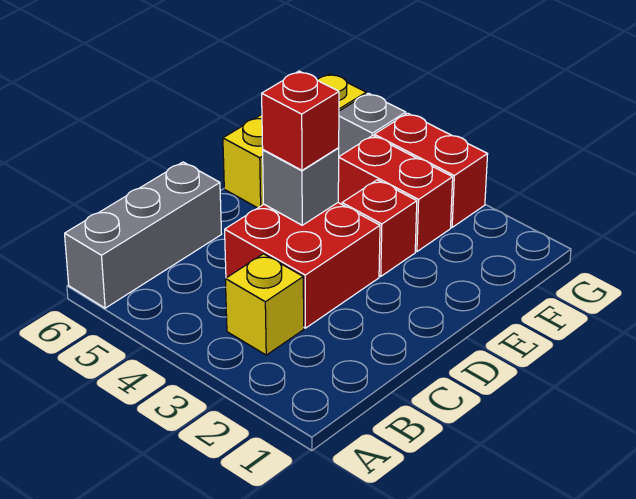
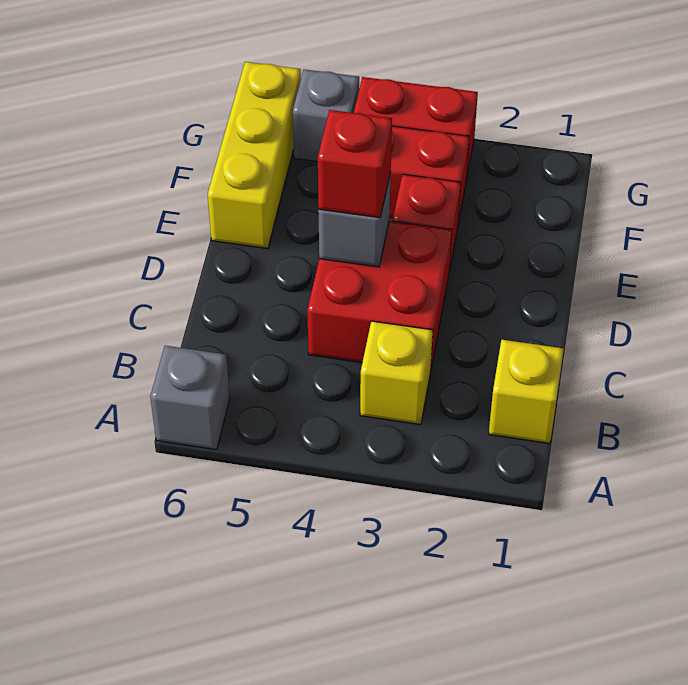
grey brick A6:C6 level 1 -> grey brick A6 level 1
none -> yellow brick B1 level 1

